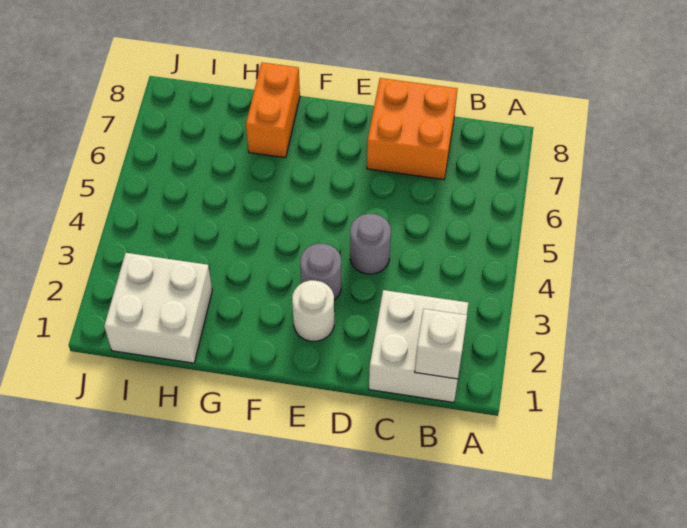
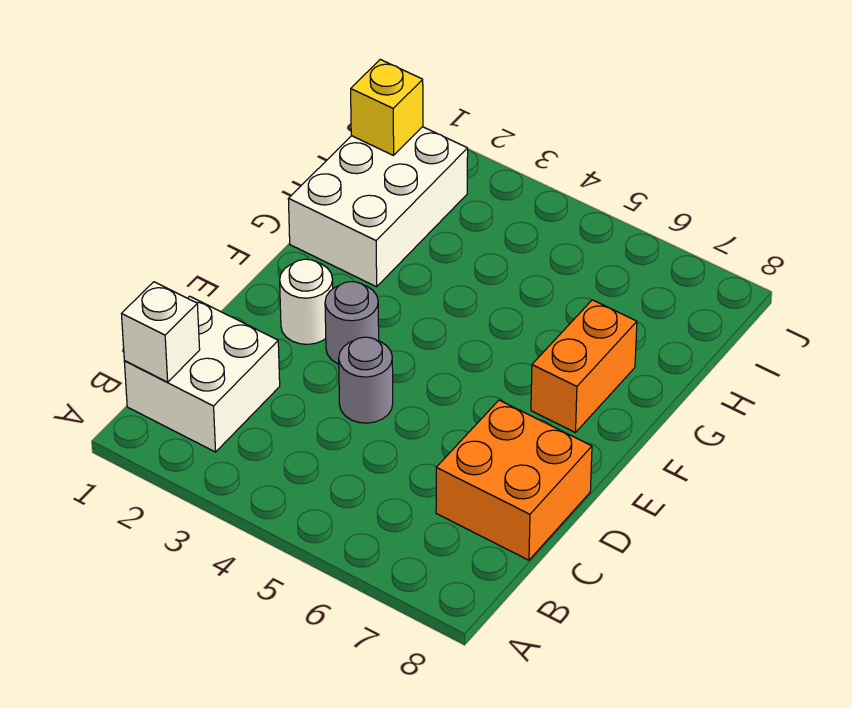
orange brick G7:G8 level 1 -> orange brick F7:G7 level 1
white brick H1:I2 level 1 -> white brick G1:I2 level 1
none -> yellow brick I1 level 2

